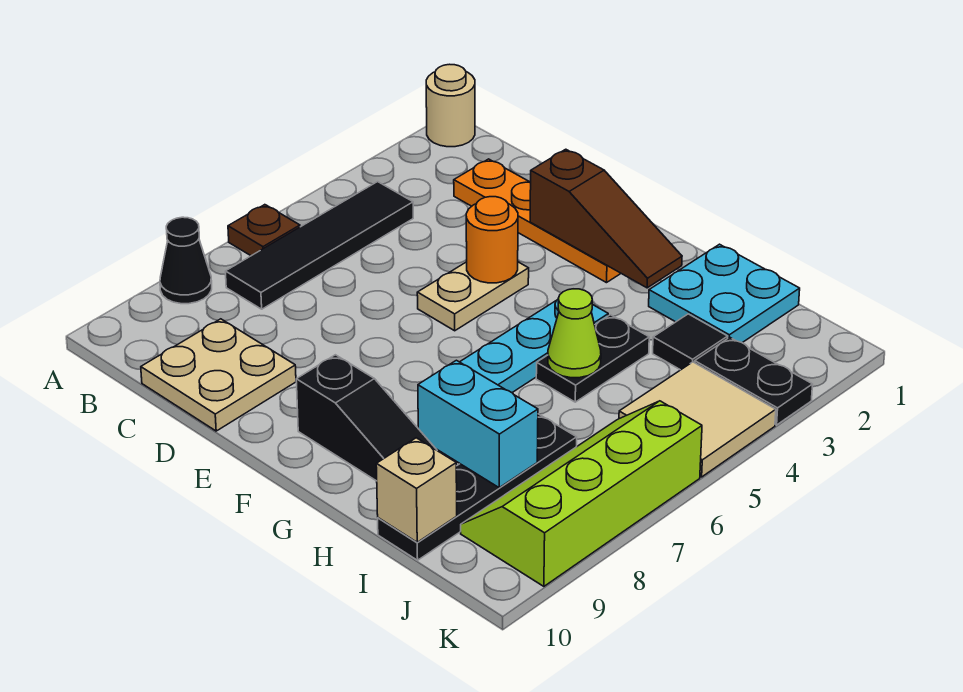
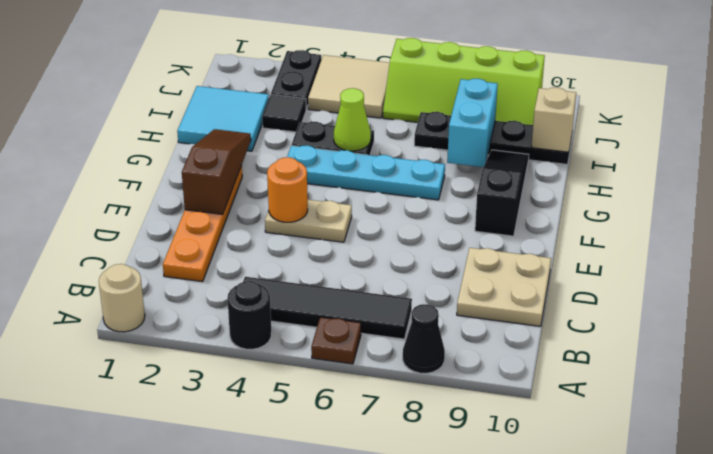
none -> black round brick A4 level 1
cyan plate H1:I2 level 1 -> cyan tile H1:I2 level 1

